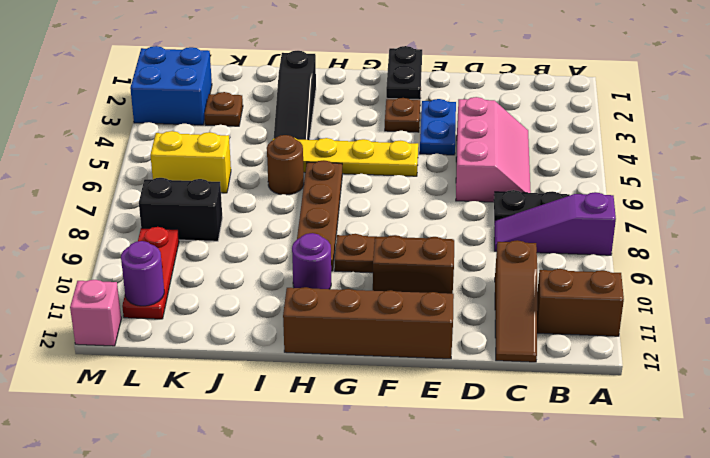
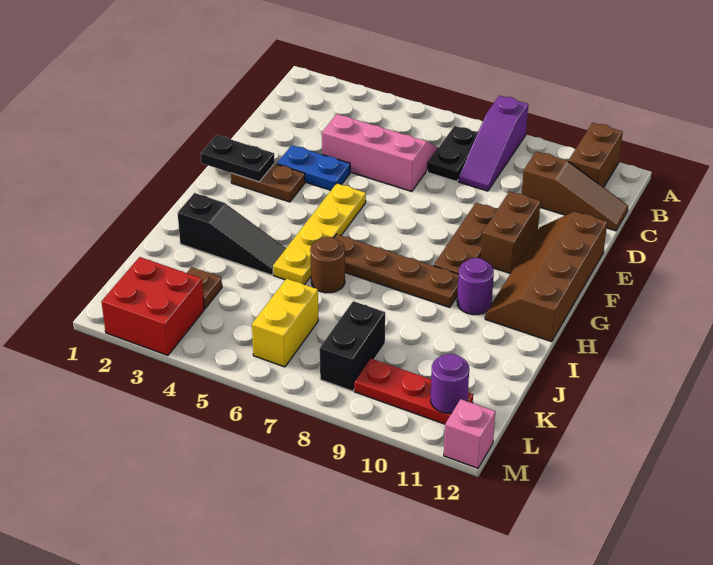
blue brick L2:M3 level 1 -> red brick L2:M3 level 1

